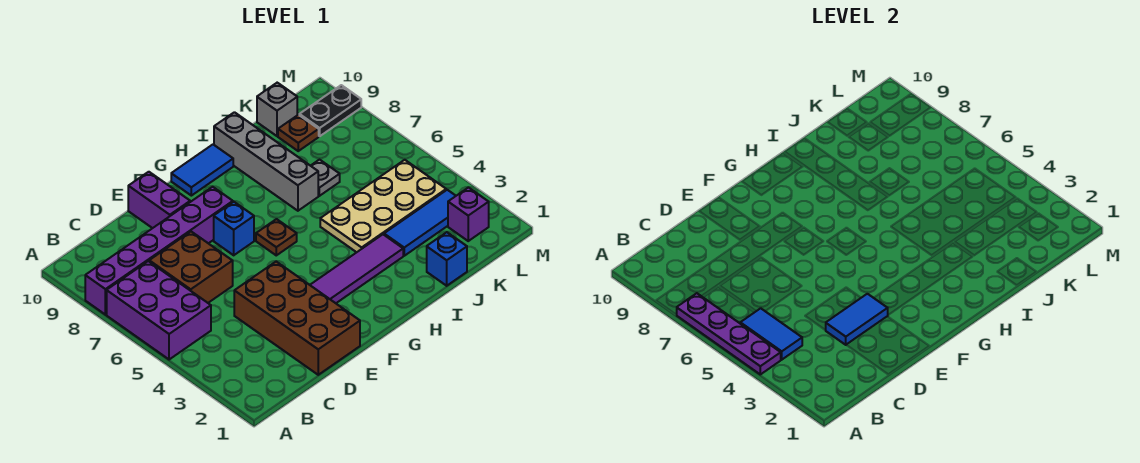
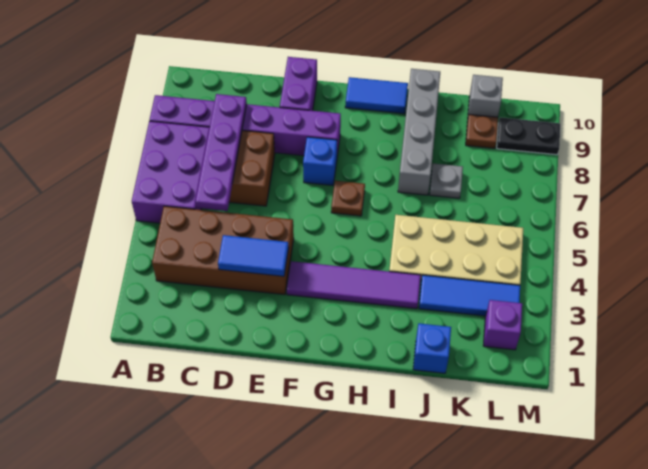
purple plate A4:A7 level 2 -> purple plate C5:C8 level 2
blue tile B4:B5 level 2 -> none
brown brick D1:E4 level 1 -> brown brick B3:E4 level 1

